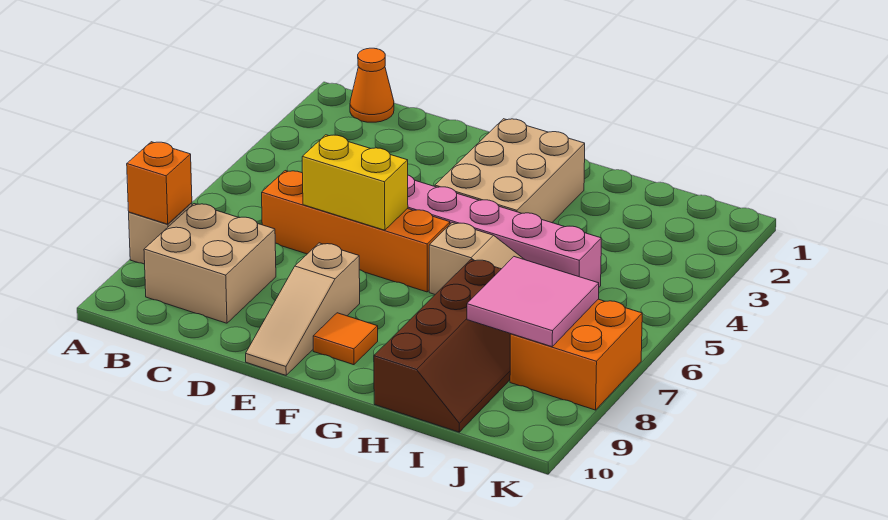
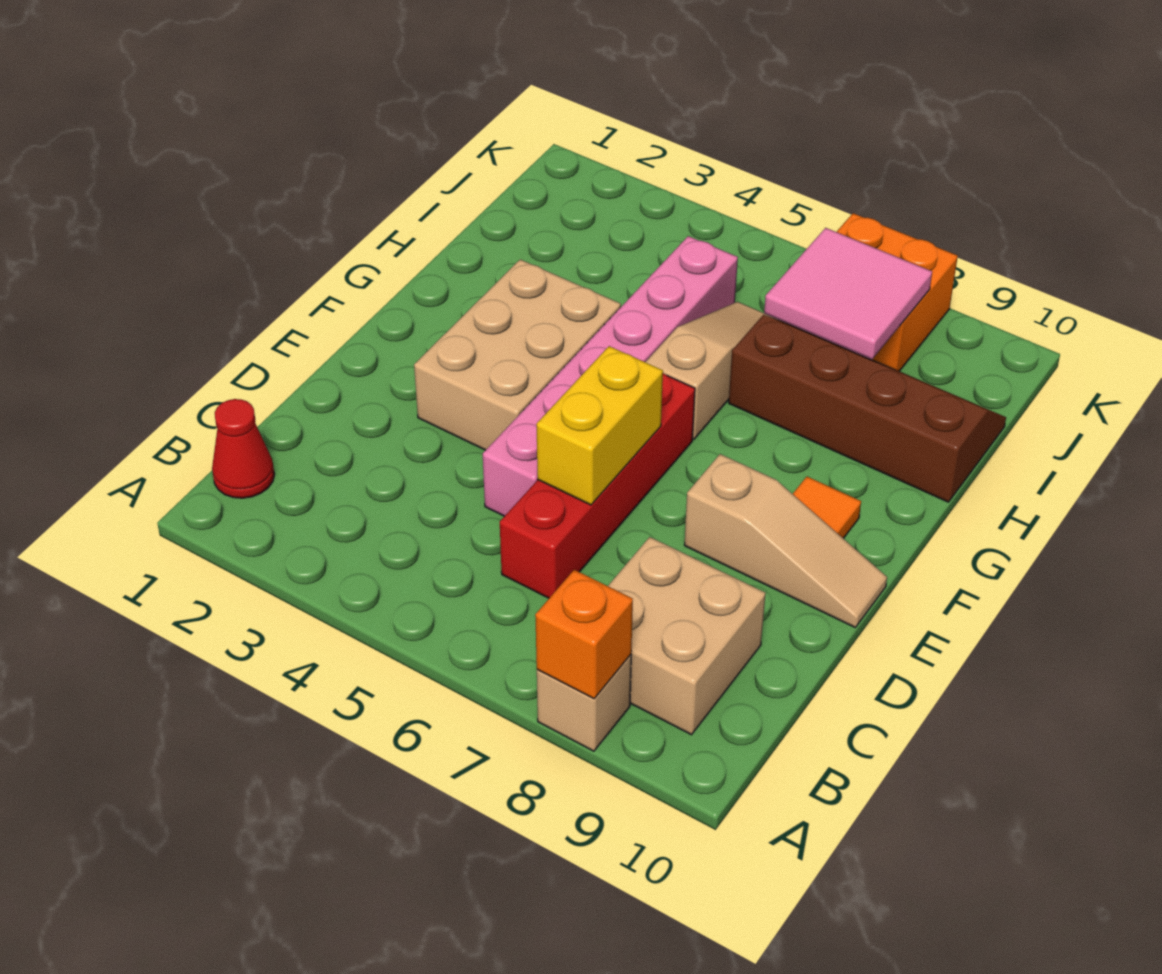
orange cone B1 level 1 -> red cone B1 level 1
orange brick C6:F6 level 1 -> red brick C6:F6 level 1
tan brick F2:G4 level 1 -> tan brick E3:G4 level 1

